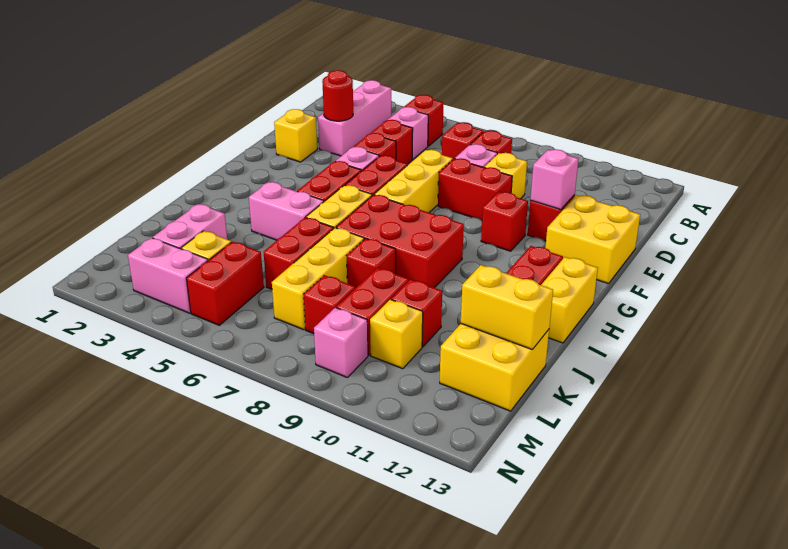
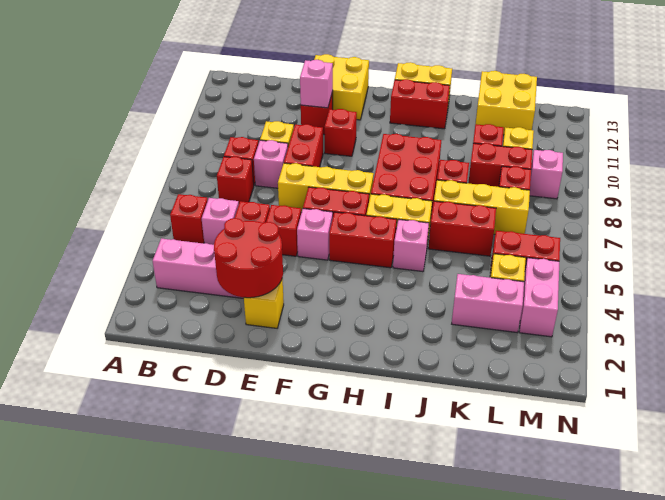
red round brick D3 level 2 -> red round brick D2:E3 level 2
pink brick I4:I5 level 1 -> pink brick I5 level 1
yellow brick K12:K13 level 2 -> none

